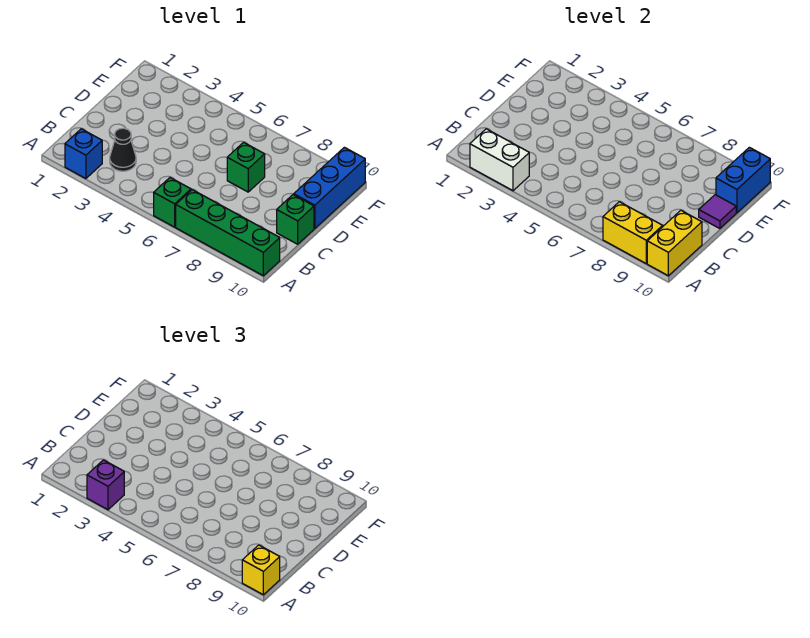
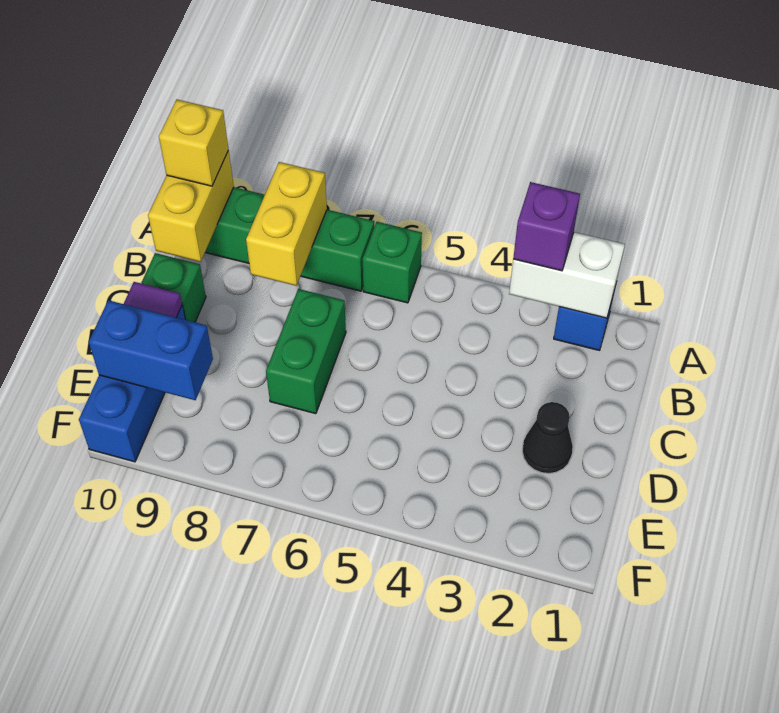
yellow brick A8:A9 level 2 -> yellow brick A8:B8 level 2
black cone B3 level 1 -> black cone D2 level 1
green brick D7 level 1 -> green brick C7:D7 level 1
blue brick E10:F10 level 2 -> blue brick E9:E10 level 2

